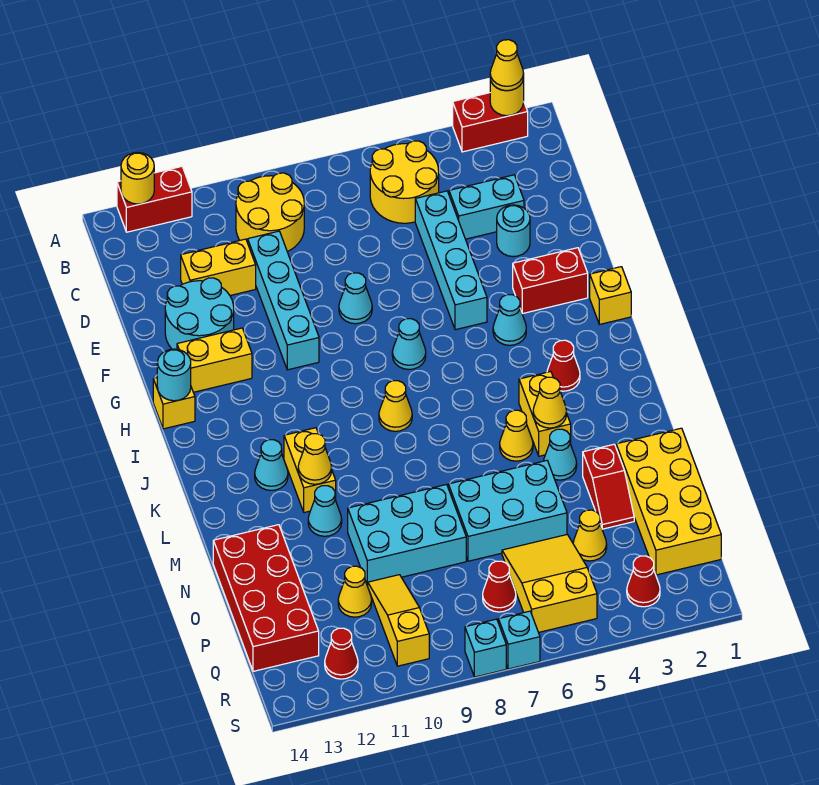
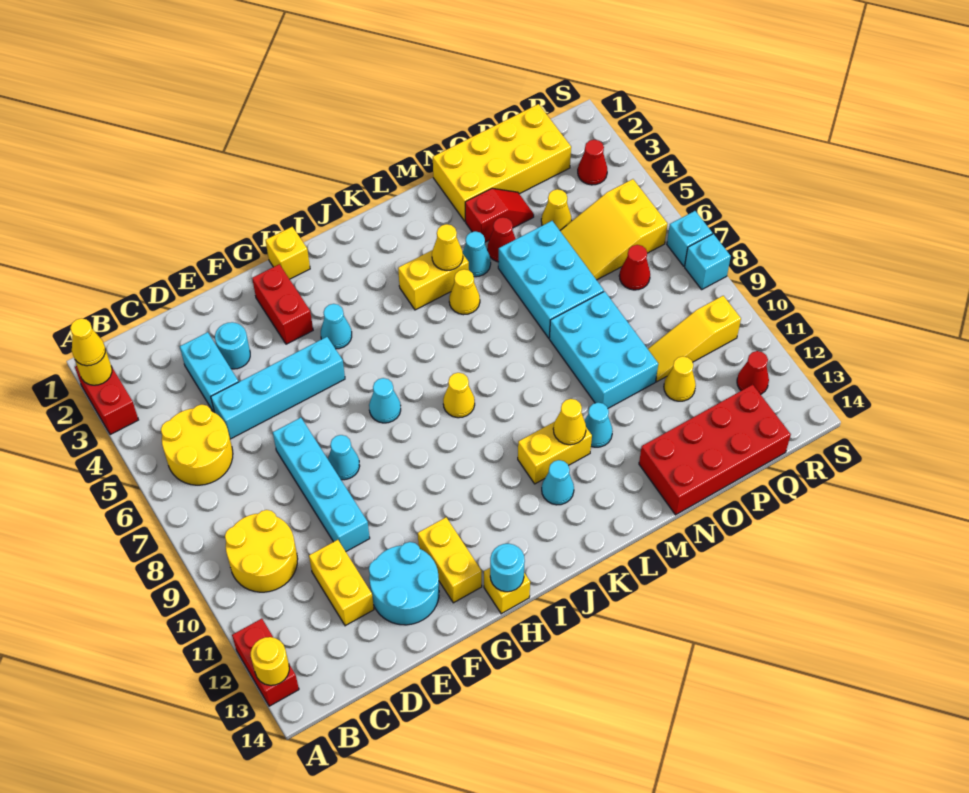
cyan brick D10:G10 level 1 -> cyan brick E7:E10 level 1
red cone J3 level 1 -> red cone N4 level 1

